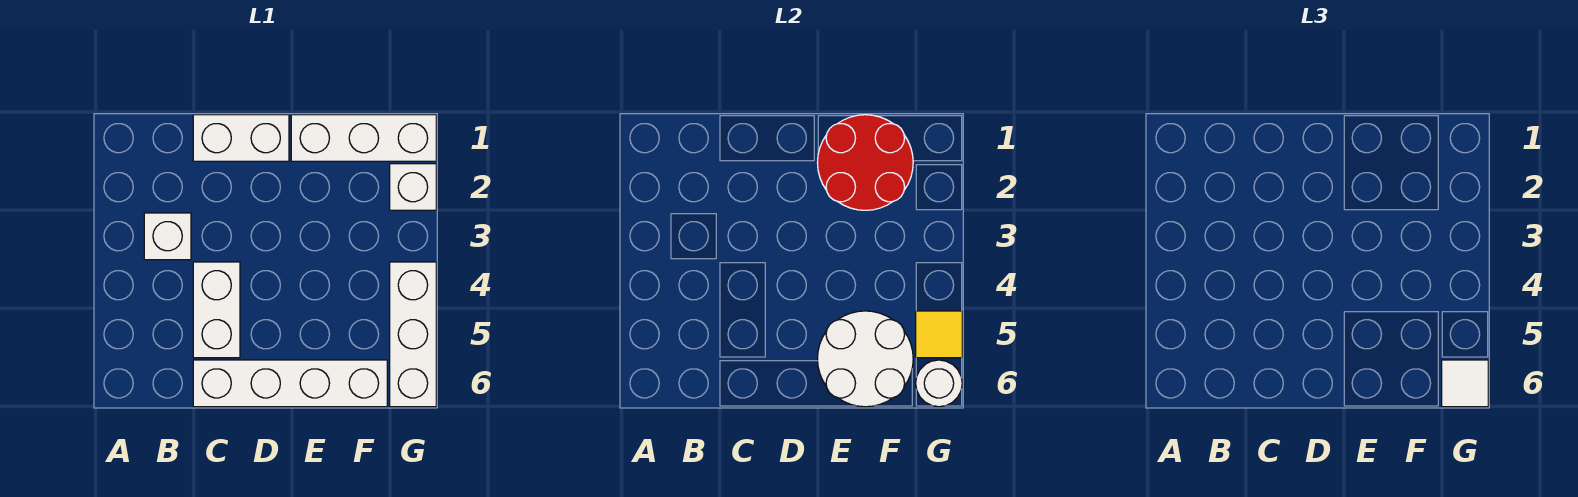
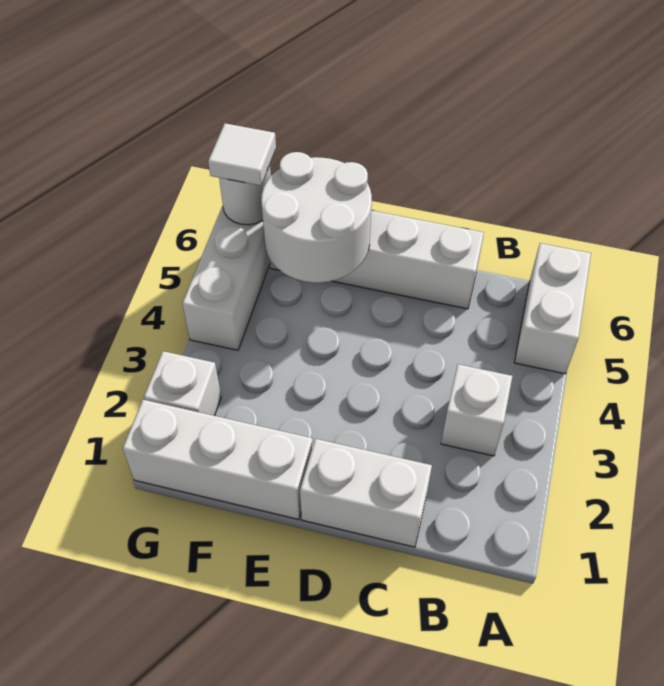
white brick C4:C5 level 1 -> white brick A5:A6 level 1
red round brick E1:F2 level 2 -> none
yellow tile G5 level 2 -> none

